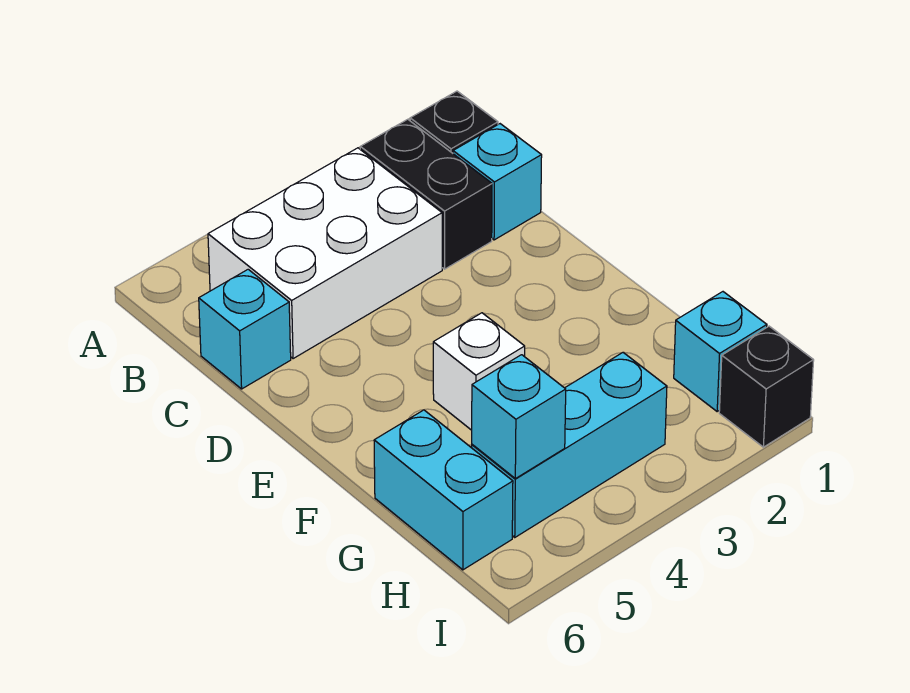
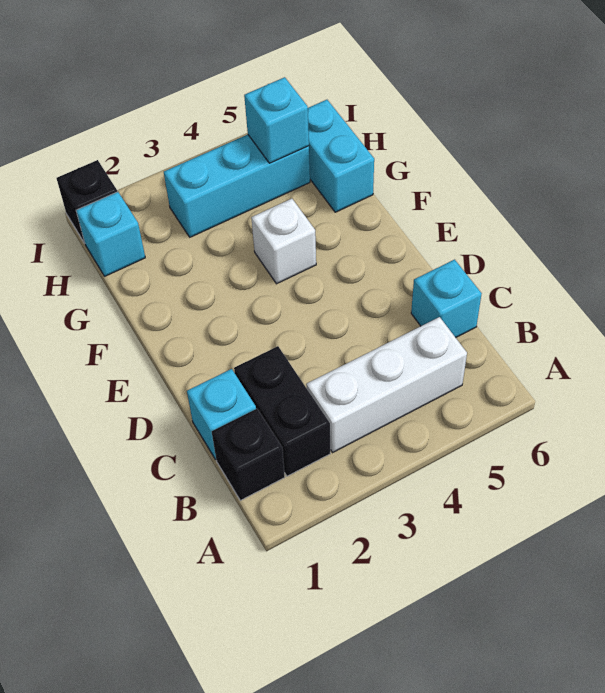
white brick B3:C5 level 1 -> white brick B3:B5 level 1

